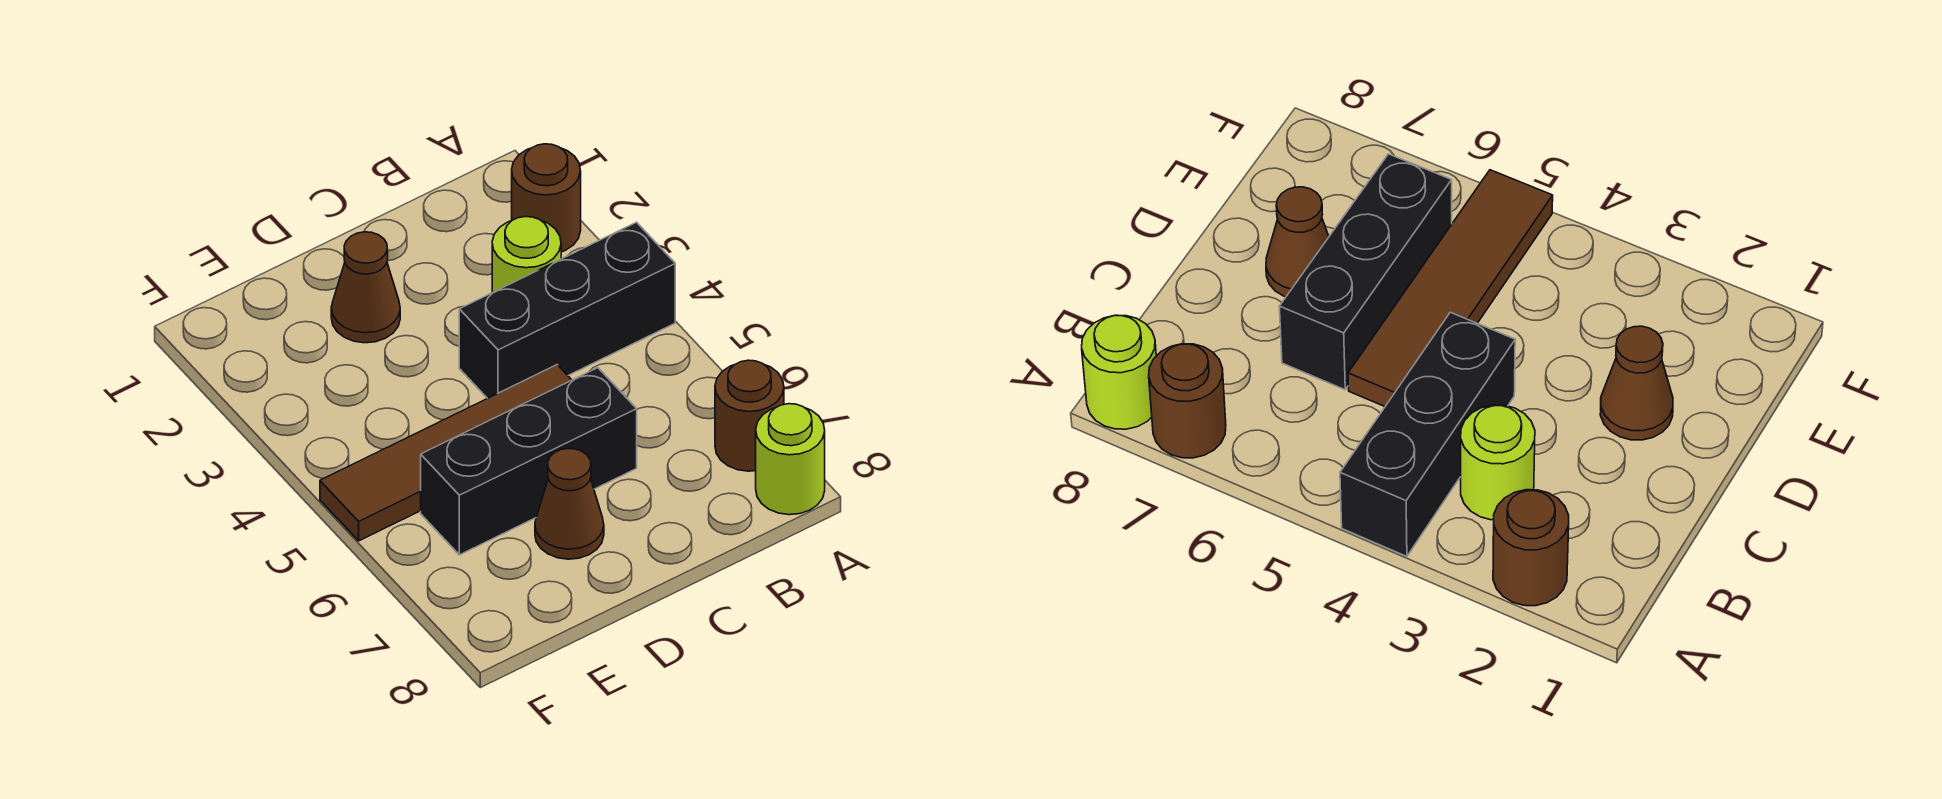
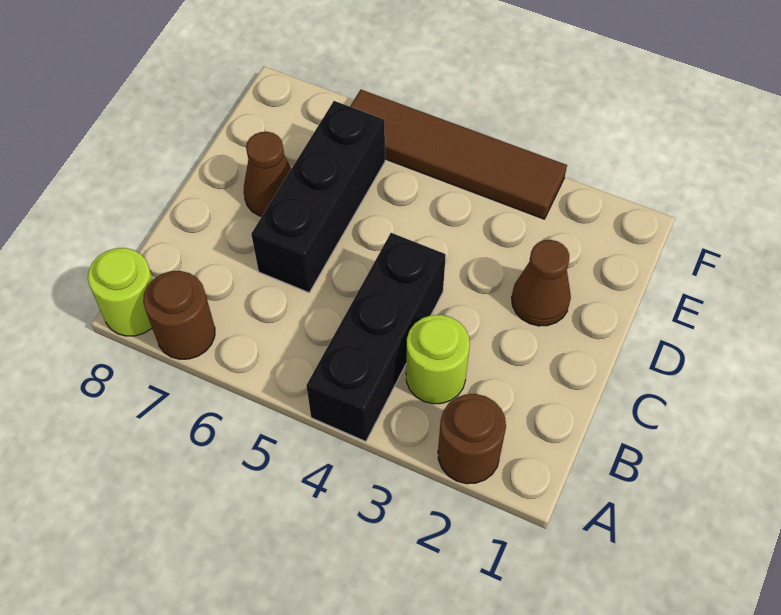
brown tile C5:F5 level 1 -> brown tile F3:F6 level 1

